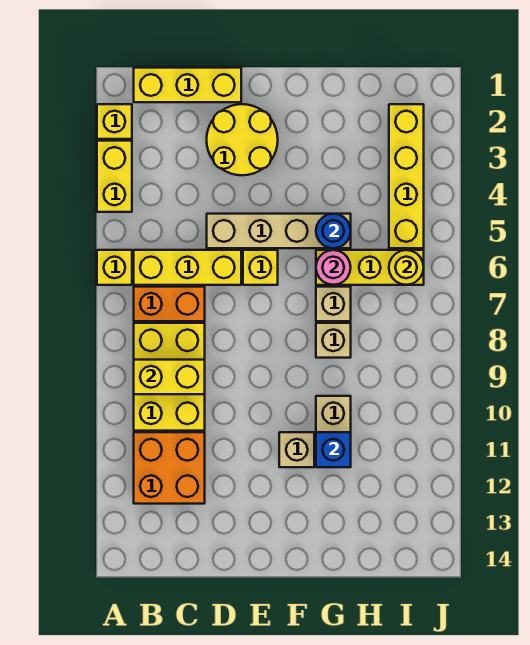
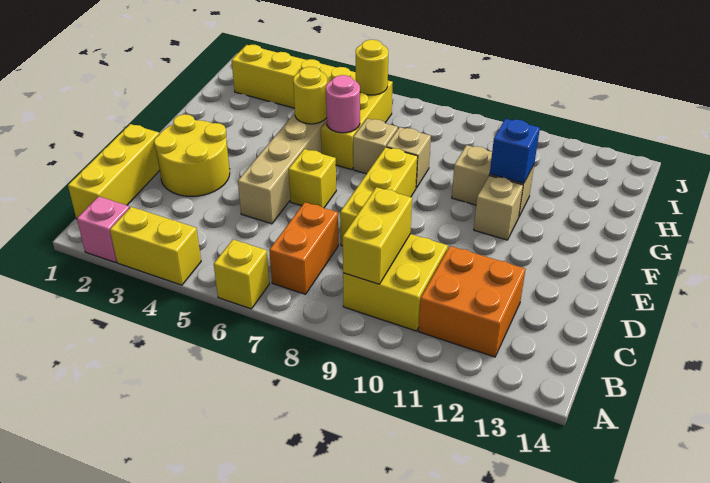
yellow brick A2 level 1 -> pink brick A2 level 1
yellow brick B6:D6 level 1 -> yellow brick D8:F8 level 1
yellow brick B8:C10 level 1 -> yellow brick B9:C10 level 1
blue round brick G5 level 2 -> yellow round brick G5 level 2

